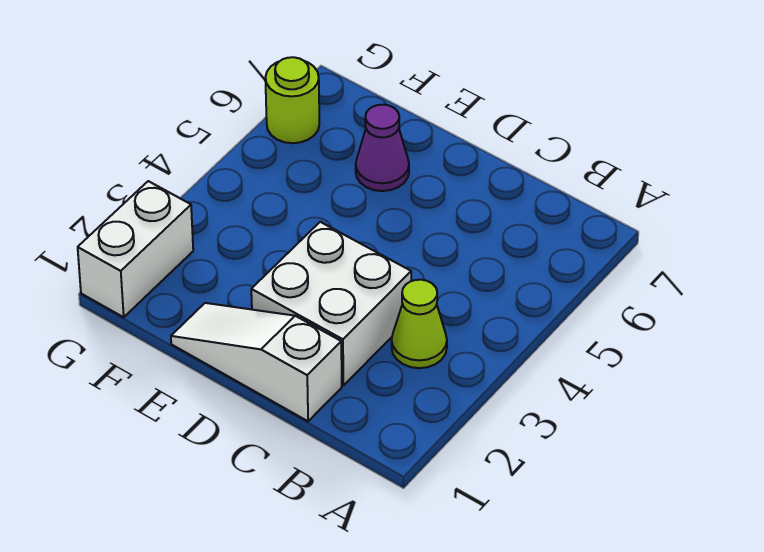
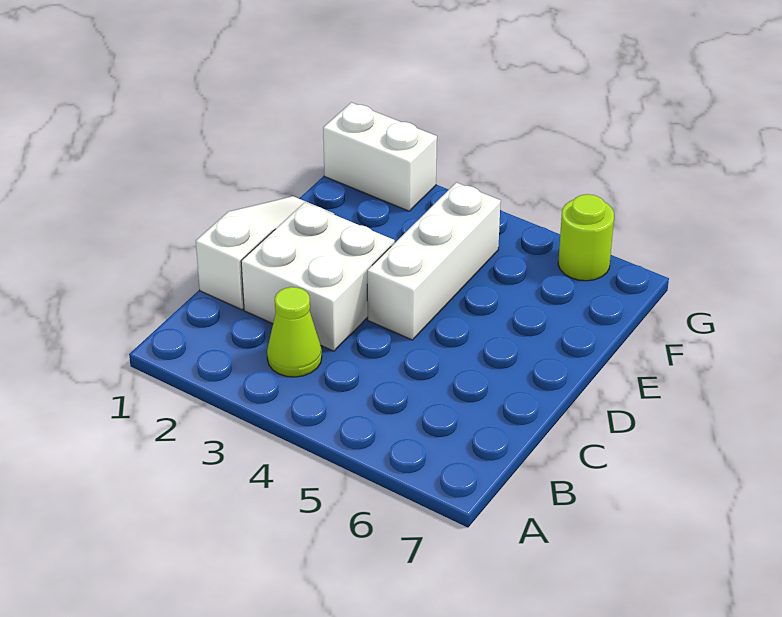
none -> white brick D4:F4 level 1
purple cone E6 level 1 -> none

